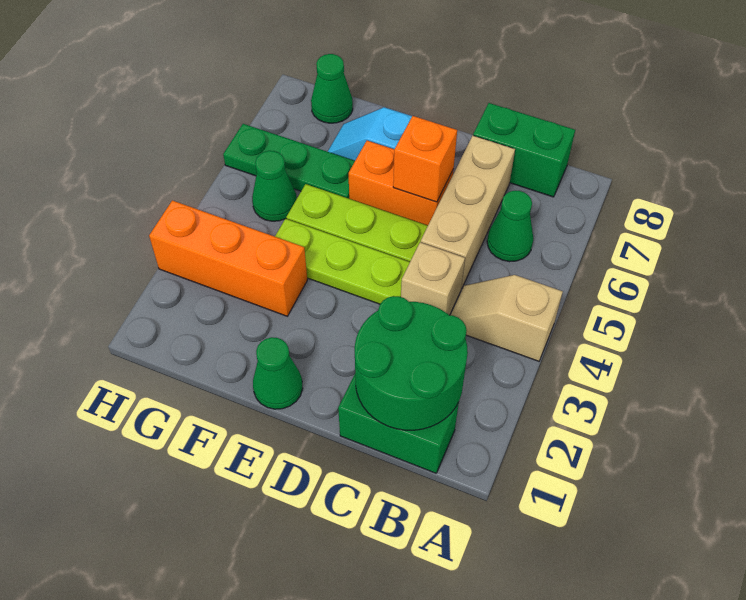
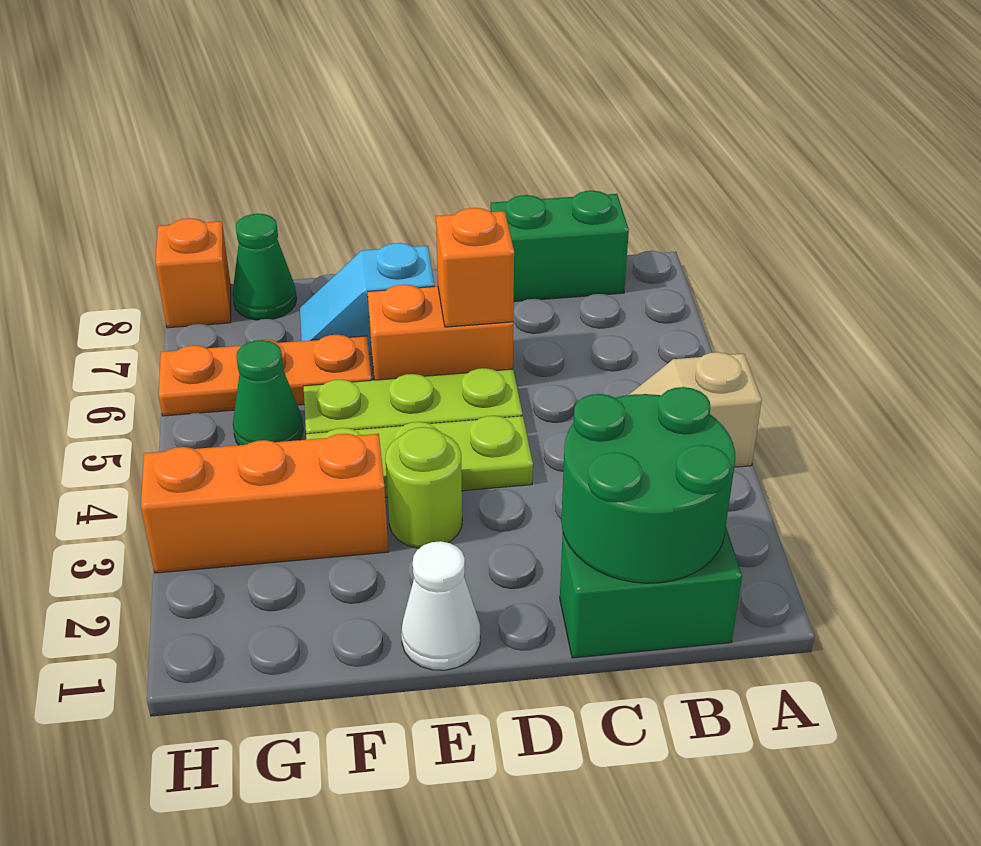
green cone B6 level 1 -> none
tan brick C4 level 1 -> none
tan brick C5:C7 level 1 -> none
green cone E1 level 1 -> white cone E1 level 1
none -> lime round brick E3 level 1
green plate F6:H6 level 1 -> orange plate F6:H6 level 1
none -> orange brick H8 level 1

